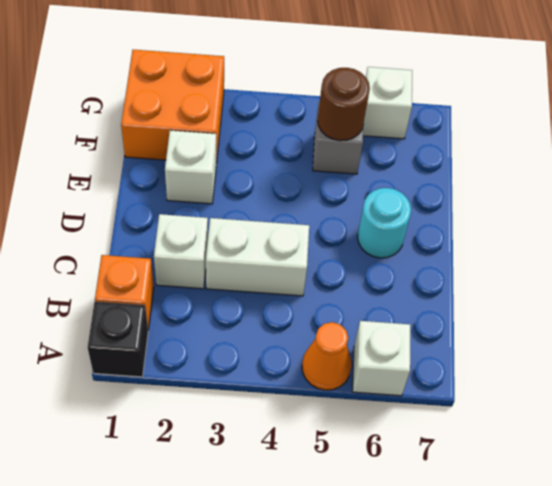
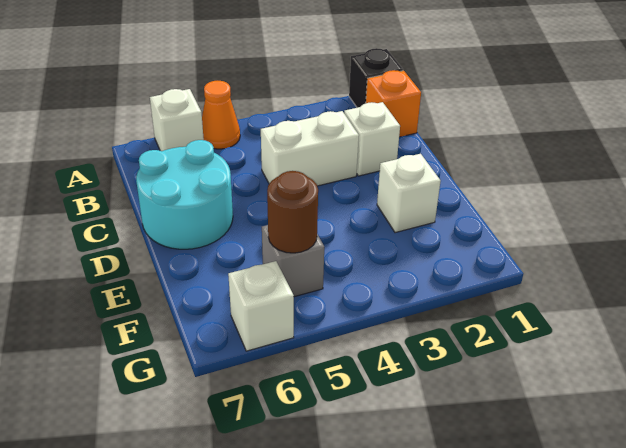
cyan round brick D6 level 1 -> cyan round brick C6:D7 level 1
orange brick F1:G2 level 1 -> none

